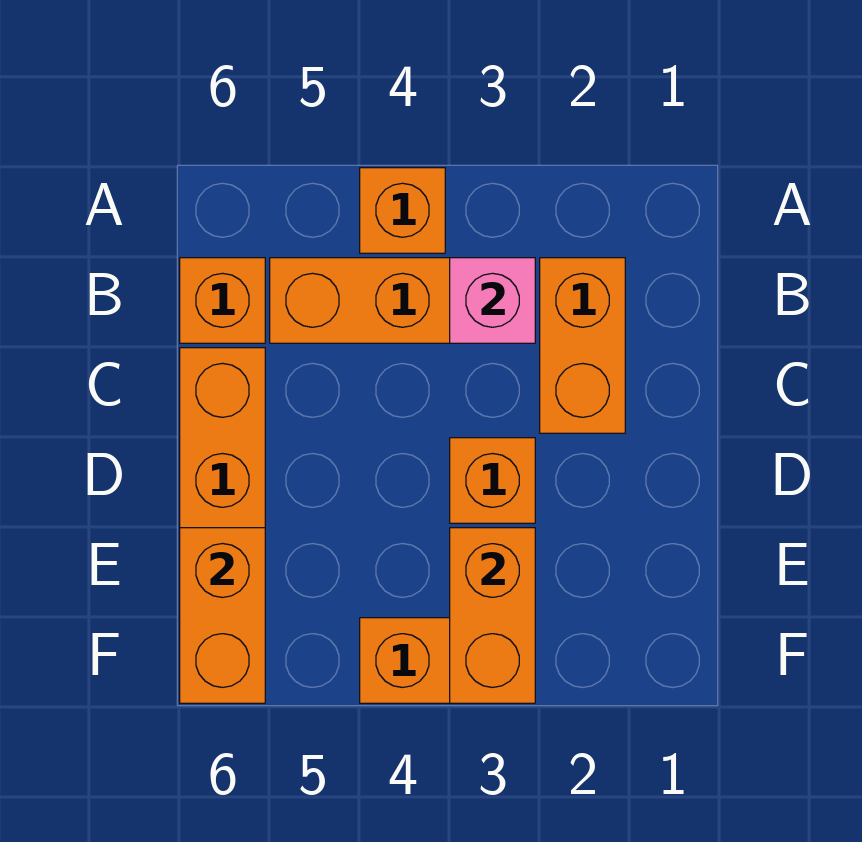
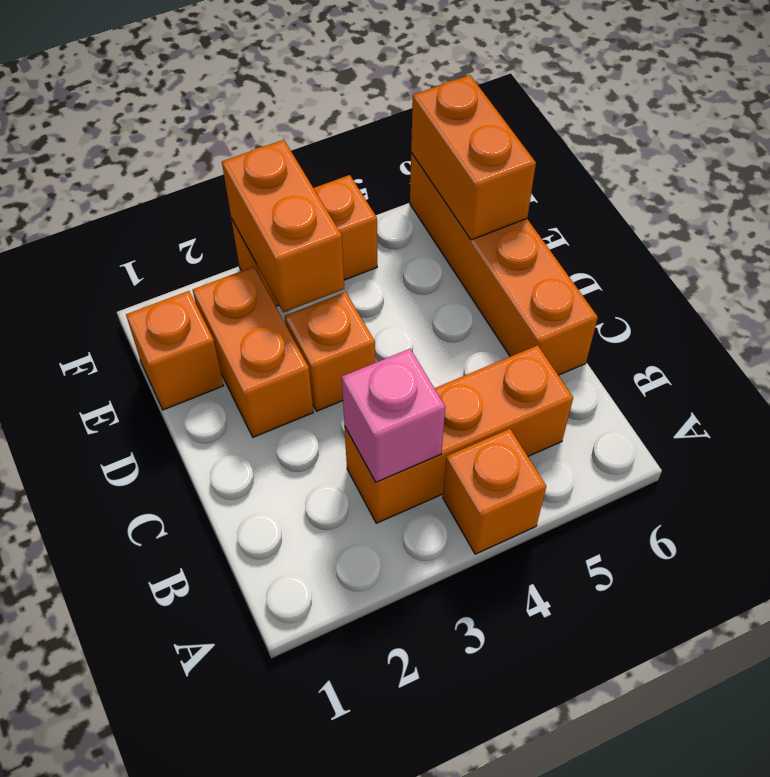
orange brick B2:C2 level 1 -> orange brick D2:E2 level 1
orange brick B6 level 1 -> orange brick E1 level 1

